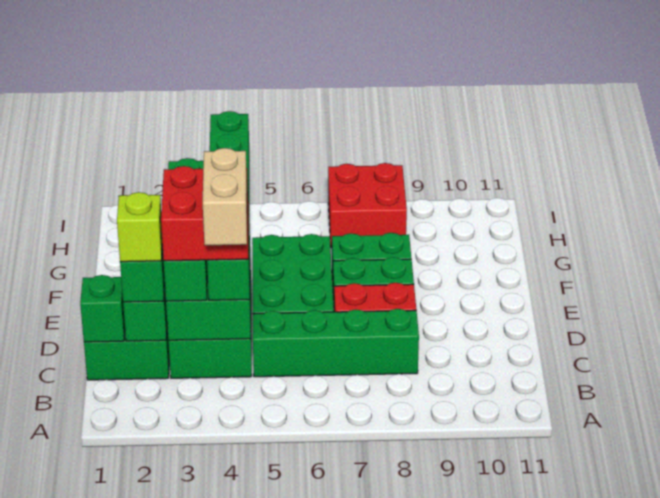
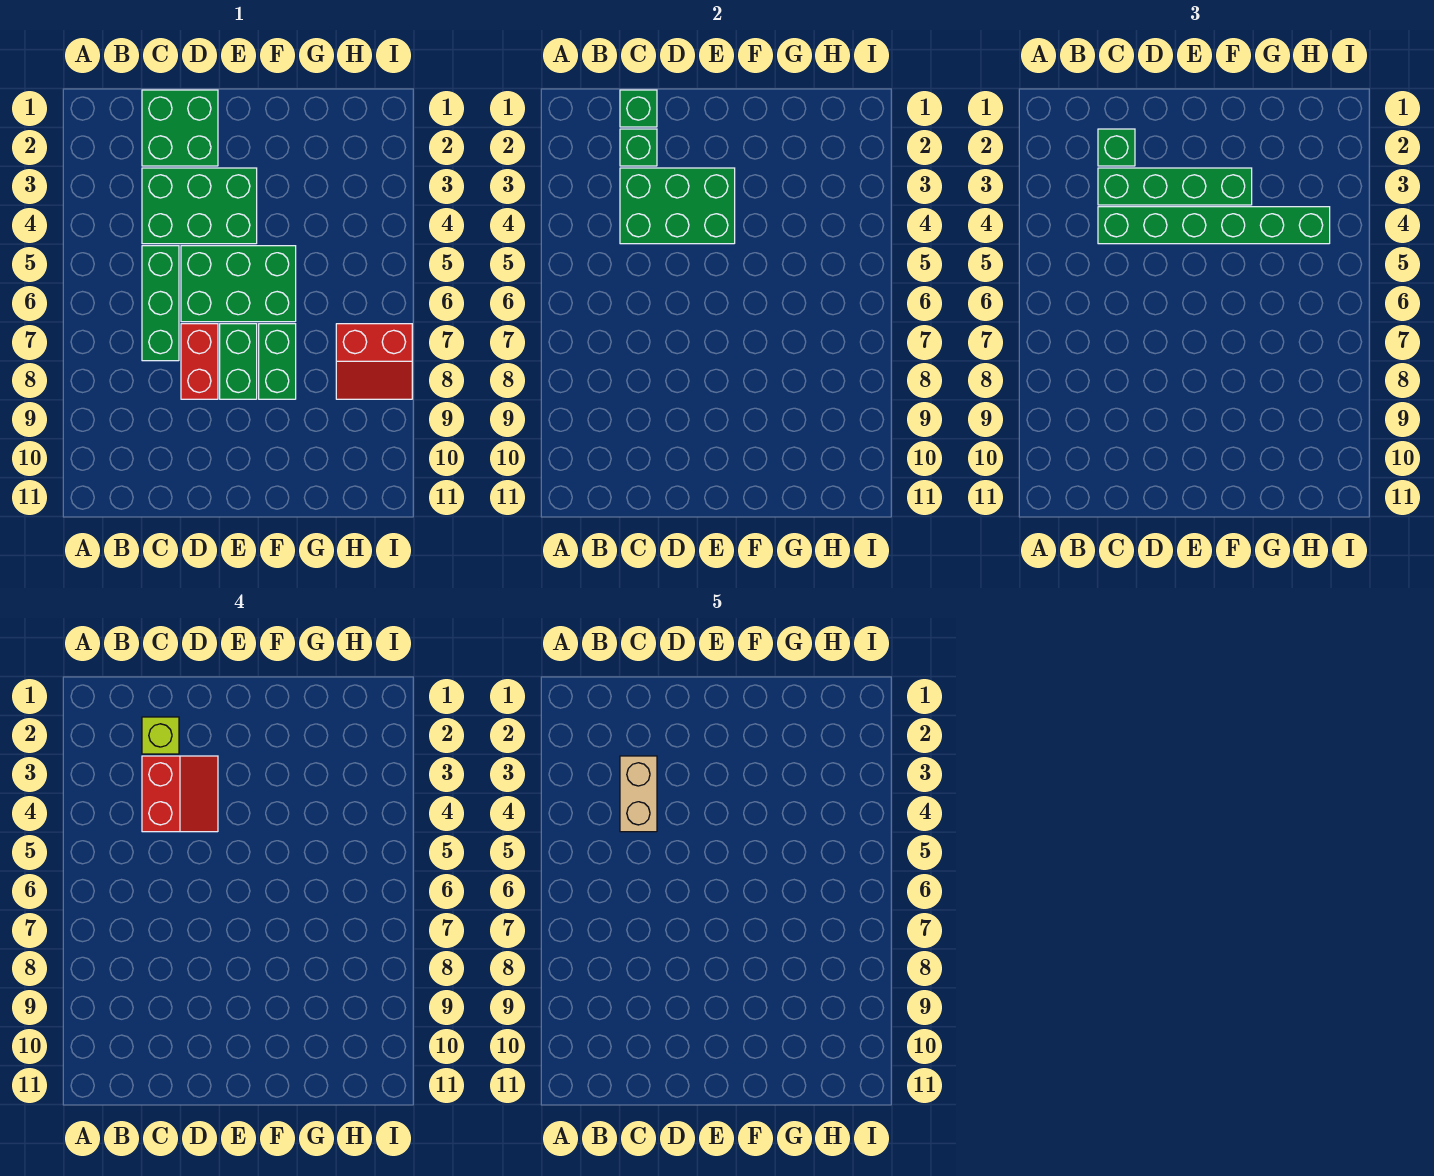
tan brick B4:C4 level 5 -> tan brick C3:C4 level 5
red brick C3:D4 level 4 -> red slope C3:D4 level 4 top C
green brick C5:C8 level 1 -> green brick C5:C7 level 1
red brick H7:I8 level 1 -> red slope H7:I8 level 1 top 7

